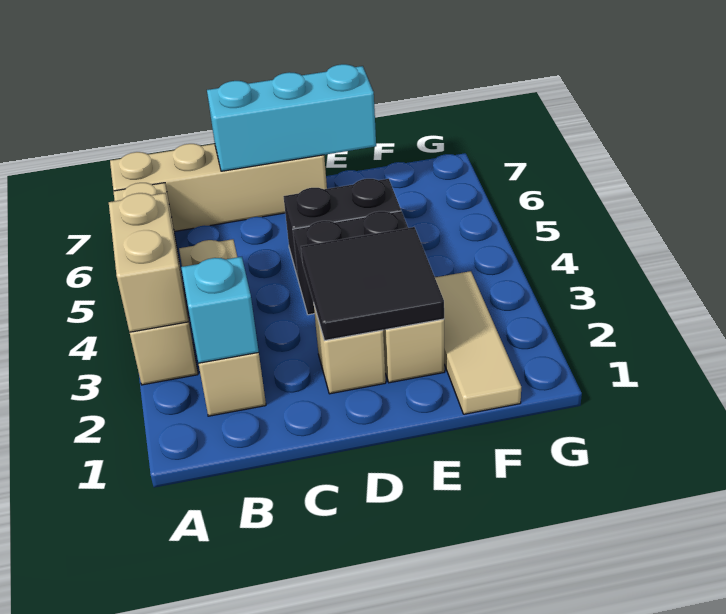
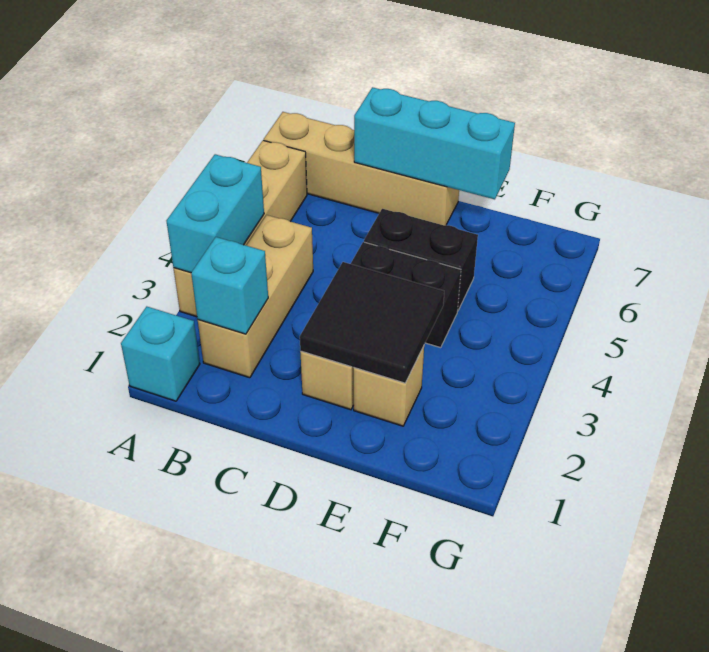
none -> cyan brick A1 level 1
tan brick A3:A4 level 2 -> cyan brick A3:A4 level 2
tan tile F1:F3 level 1 -> none

